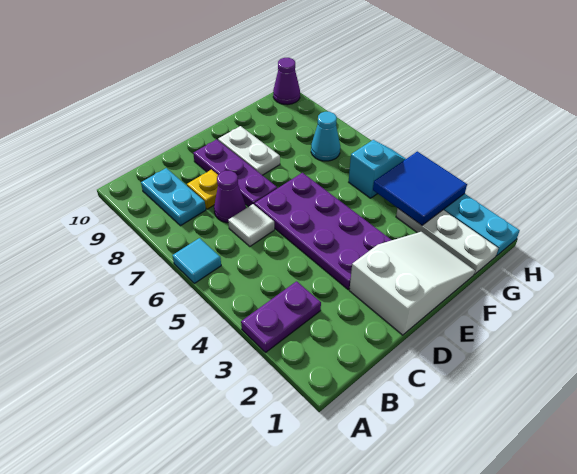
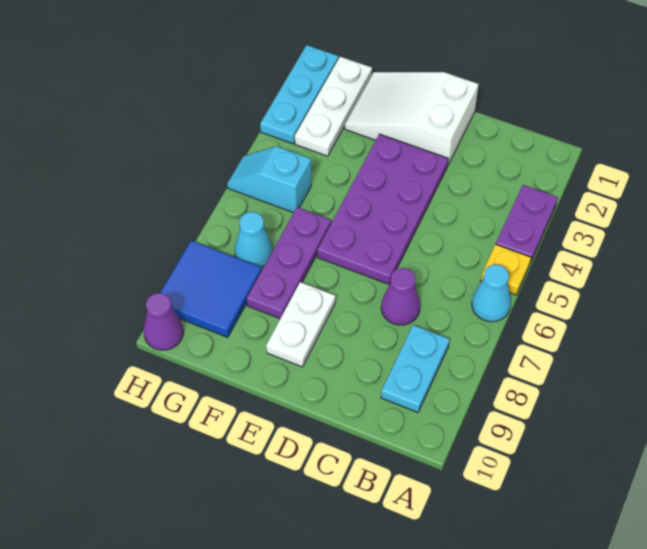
purple plate A3:B3 level 1 -> purple plate A3:A4 level 1
cyan tile A6 level 1 -> cyan cone A6 level 1
white tile C6 level 1 -> none
yellow plate C8 level 1 -> yellow plate A5 level 1
purple plate D7:D9 level 1 -> purple plate F6:F8 level 1
blue tile G3:H4 level 2 -> blue tile G8:H9 level 1

